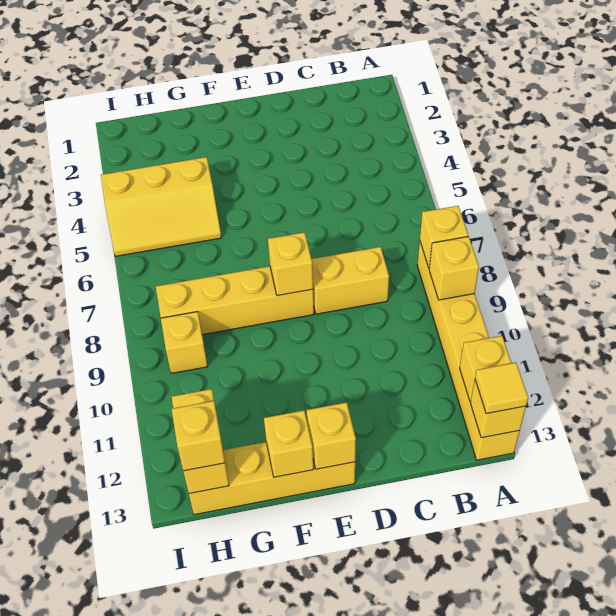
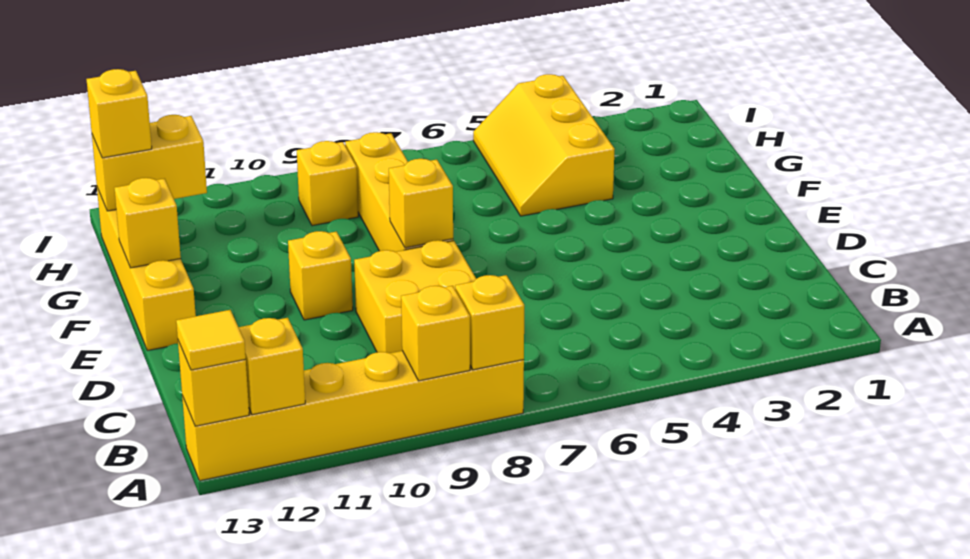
yellow brick C8:D8 level 1 -> yellow brick C8:D9 level 1
yellow brick E13 level 2 -> yellow brick E10 level 1

